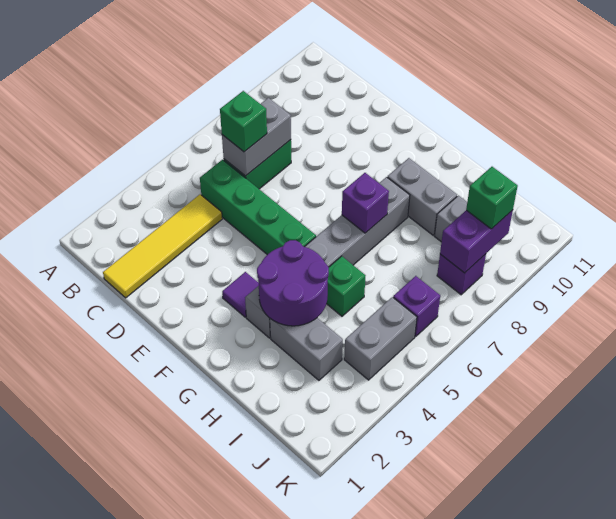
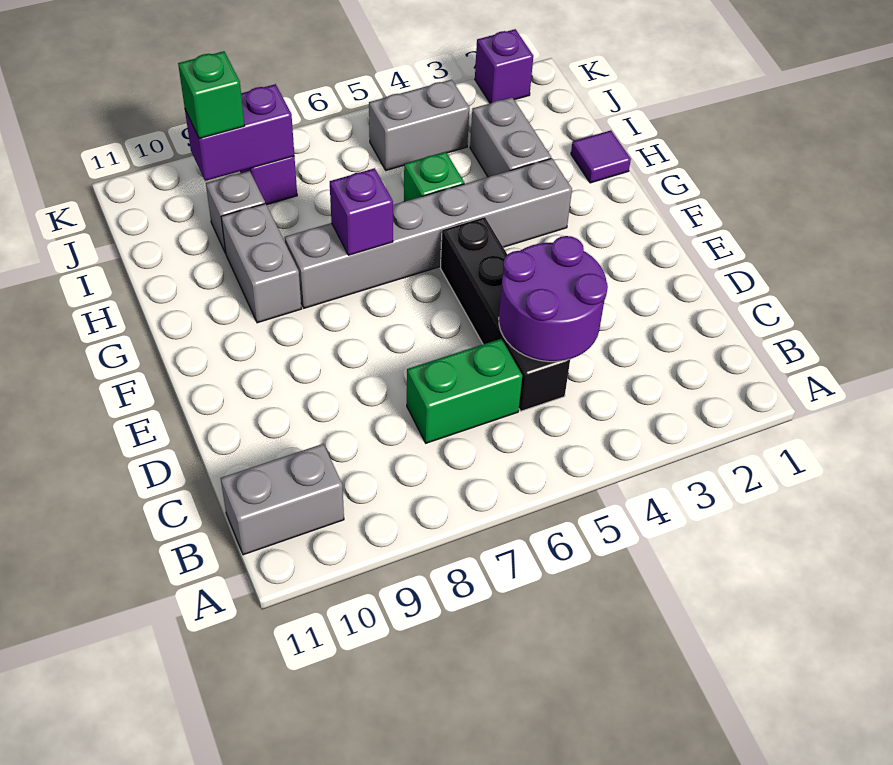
yellow tile C1:C4 level 1 -> none
green brick C5:F5 level 1 -> black brick C5:F5 level 1
grey brick C6:C7 level 2 -> grey brick B10:B11 level 1
green brick C6 level 3 -> none
purple tile F3 level 1 -> purple tile H1 level 1
purple round brick G3:H4 level 2 -> purple round brick C4:D5 level 2
purple brick J6 level 1 -> purple brick K2 level 1

